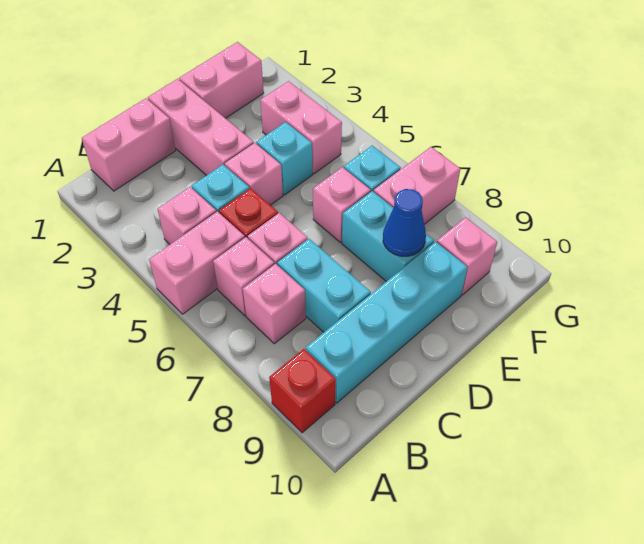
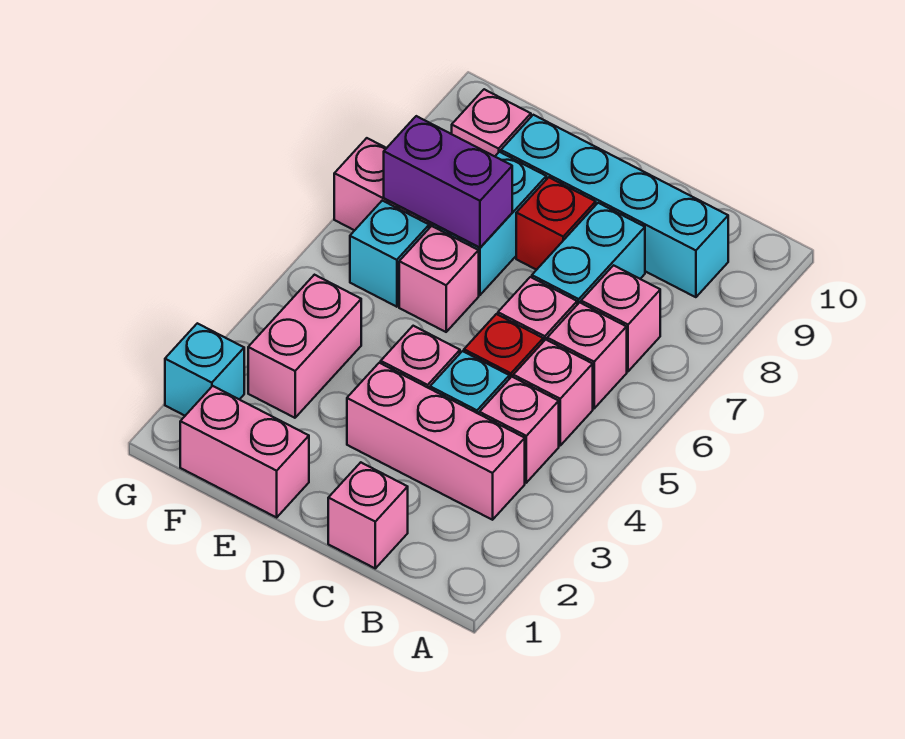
pink brick A5:B5 level 1 -> pink brick B5 level 1
red brick A9 level 1 -> red brick D8 level 1
pink brick B1:C1 level 1 -> pink brick C1 level 1
pink brick D1:D3 level 1 -> pink brick B3:D3 level 1
cyan brick E4 level 1 -> cyan brick G2 level 1
none -> purple brick E7:F7 level 2
blue cone E8 level 2 -> none

